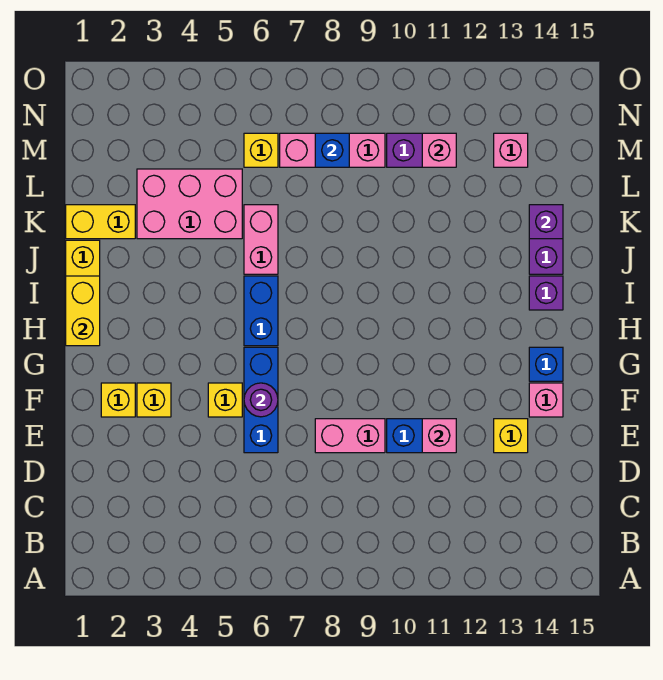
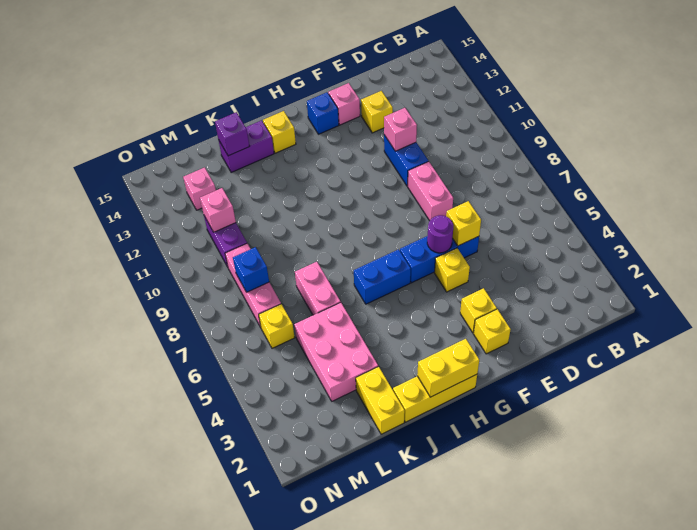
none -> yellow brick E6 level 2
purple brick I14 level 1 -> yellow brick I14 level 1
pink brick J6:K6 level 1 -> pink brick K6:K7 level 1

